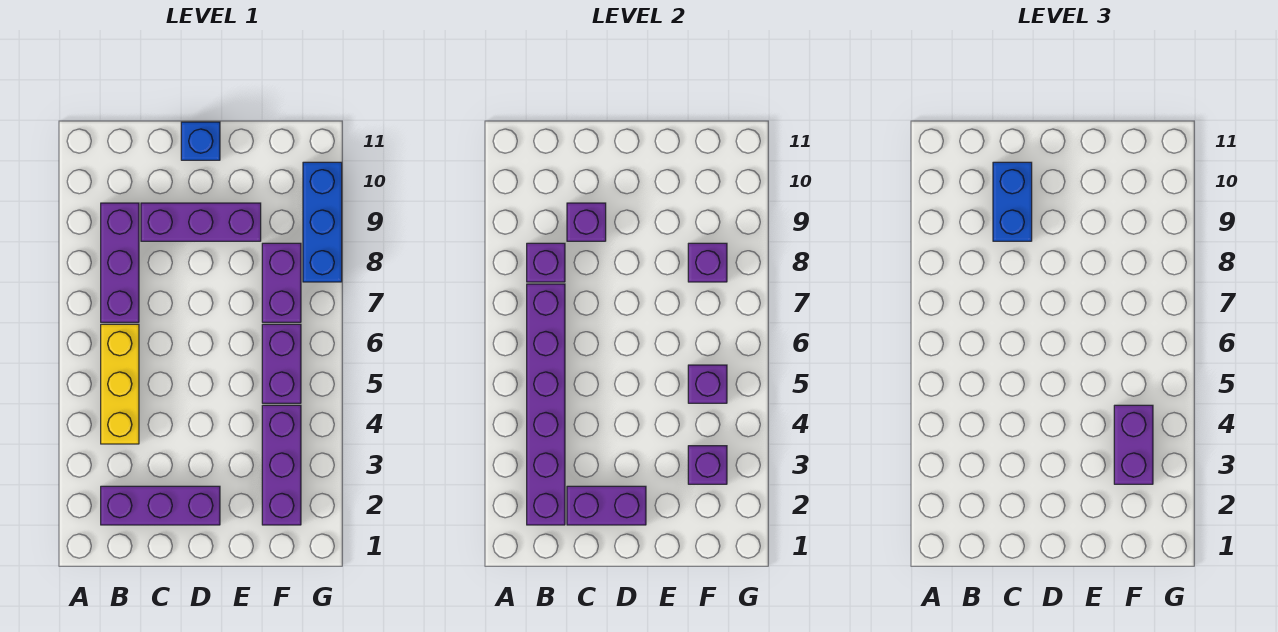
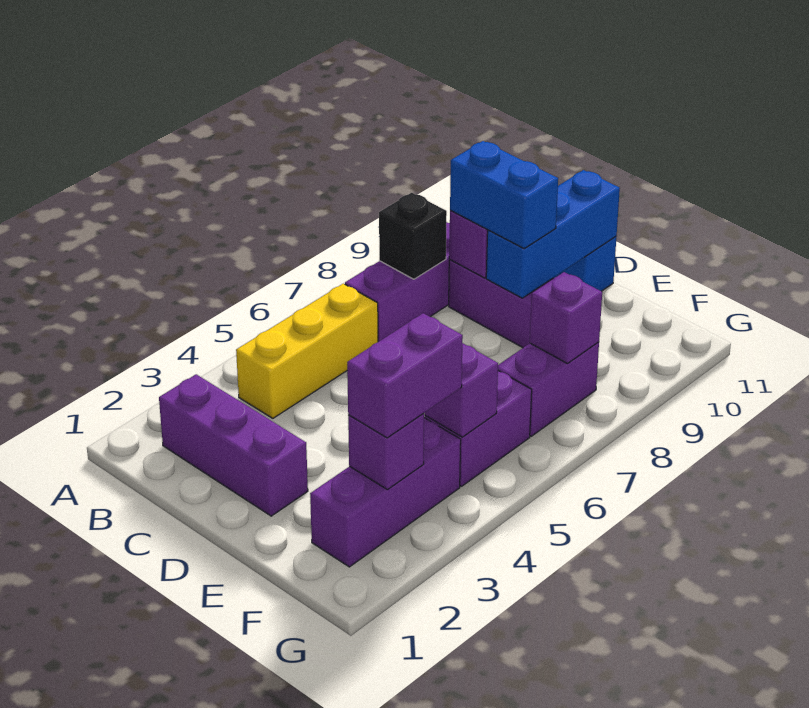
purple brick B2:B7 level 2 -> none
purple brick B8 level 2 -> black brick B8 level 2
purple brick C2:D2 level 2 -> none
blue brick C9:C10 level 3 -> blue brick C9:D9 level 3
blue brick G8:G10 level 1 -> blue brick D9:D11 level 2

